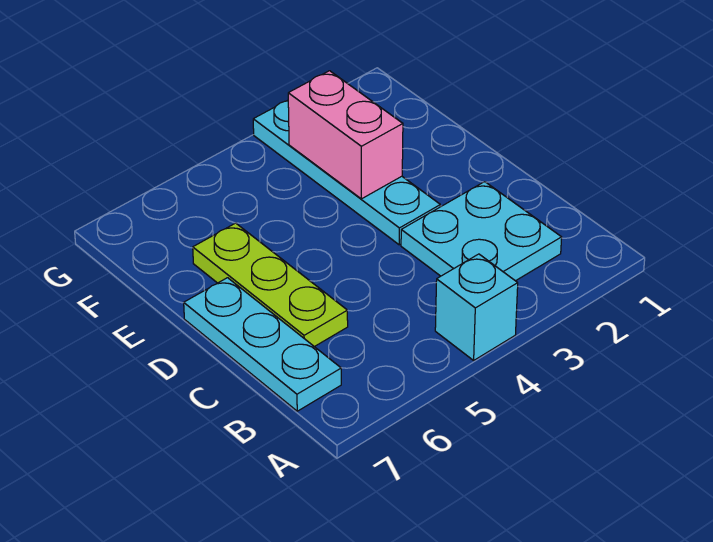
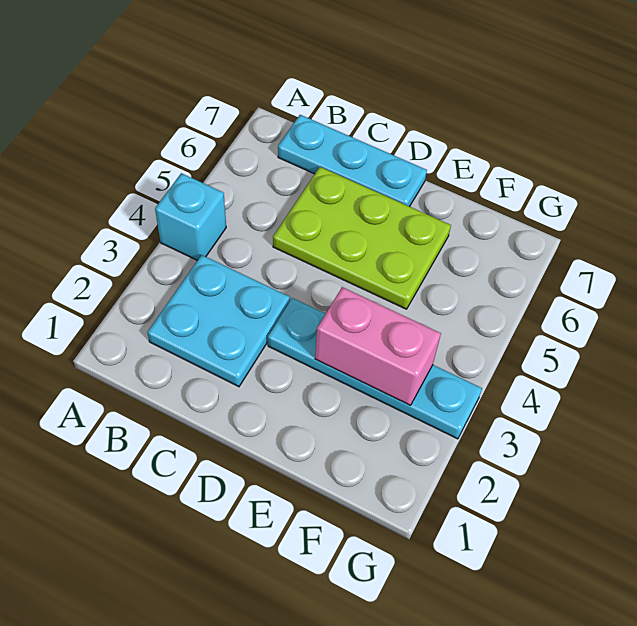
lime plate C6:E6 level 1 -> lime plate C5:E6 level 1

